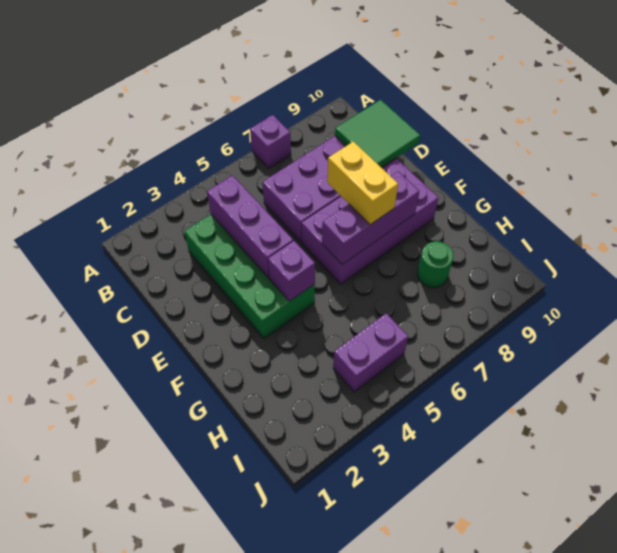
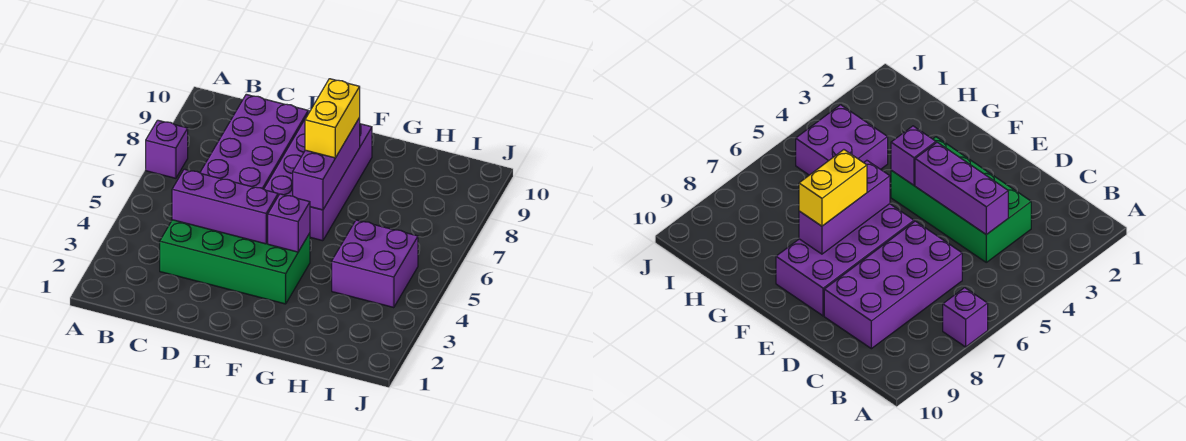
green tile C9:D10 level 2 -> none
yellow brick E7:F7 level 3 -> yellow brick F7:F8 level 3
green round brick H8 level 1 -> none
purple brick I4:I5 level 1 -> purple brick H4:I5 level 1

